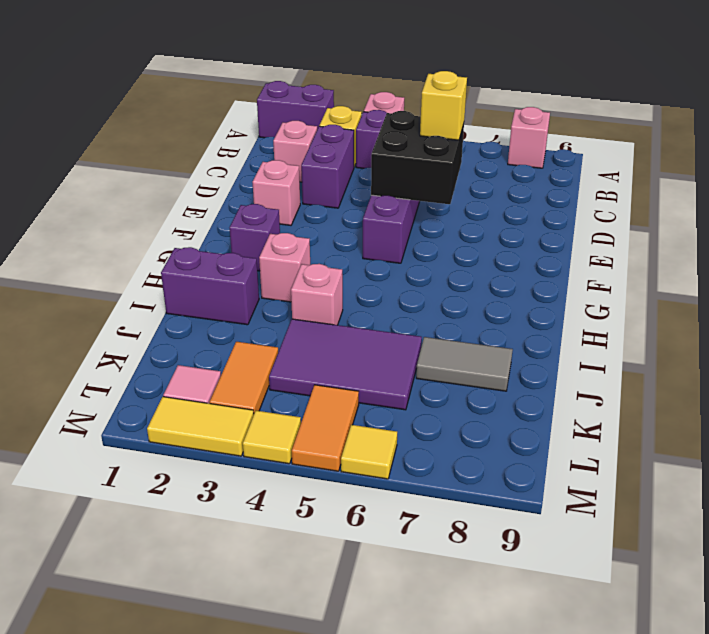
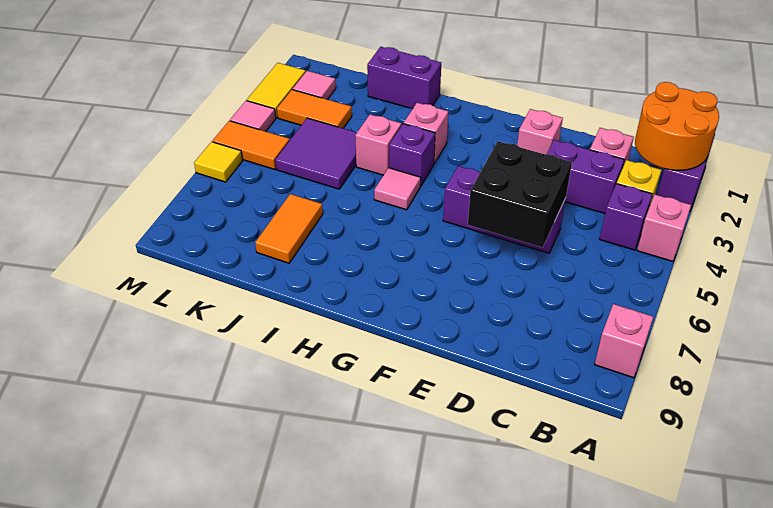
none -> orange round brick A1:B2 level 2
yellow brick D6 level 3 -> none
purple brick G2 level 1 -> purple brick H4 level 1
none -> pink tile H5 level 1
purple brick I1:I2 level 1 -> purple brick I1:J1 level 1
purple tile J4:K6 level 1 -> purple tile J4:K5 level 1
grey tile J7:J8 level 1 -> orange tile J7:J8 level 1
yellow tile M4 level 1 -> pink tile M4 level 1

